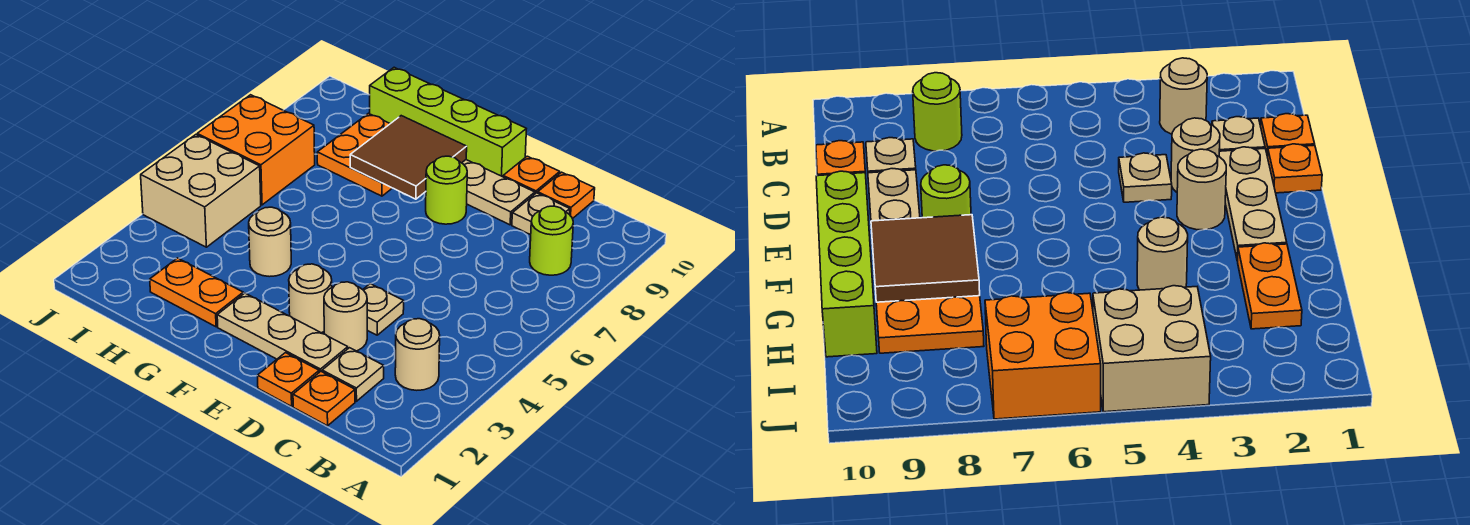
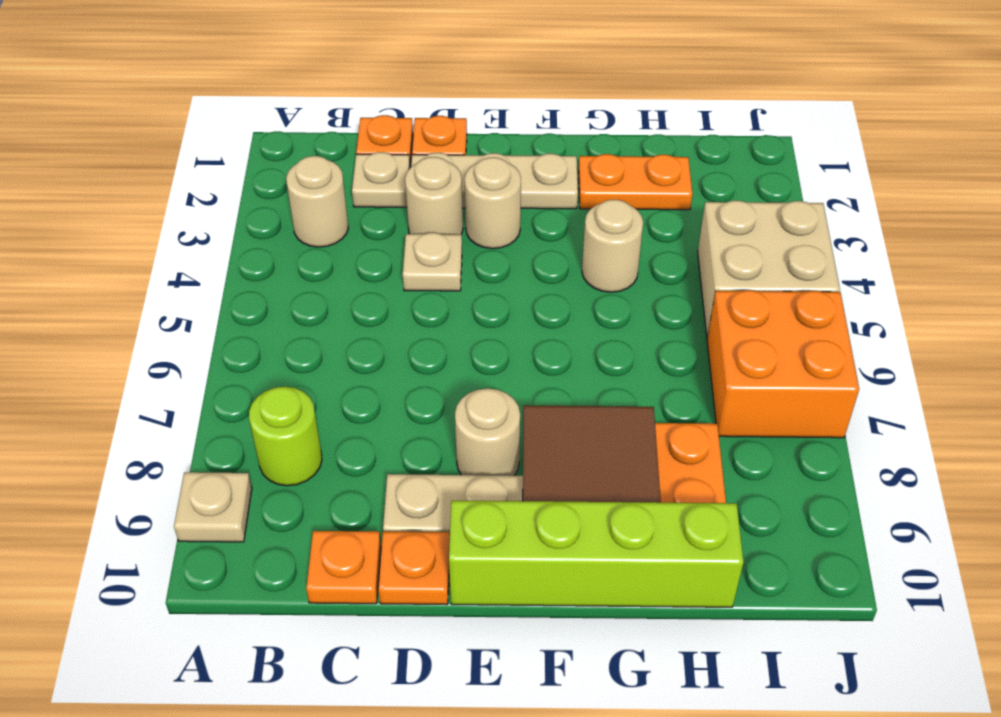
tan plate C9 level 1 -> tan plate A9 level 1
lime round brick E8 level 1 -> tan round brick E8 level 1

